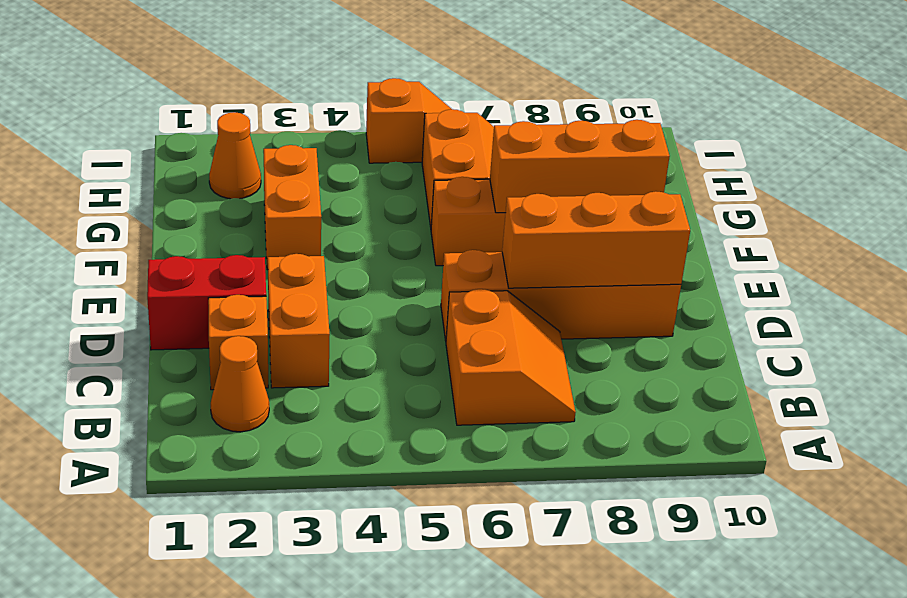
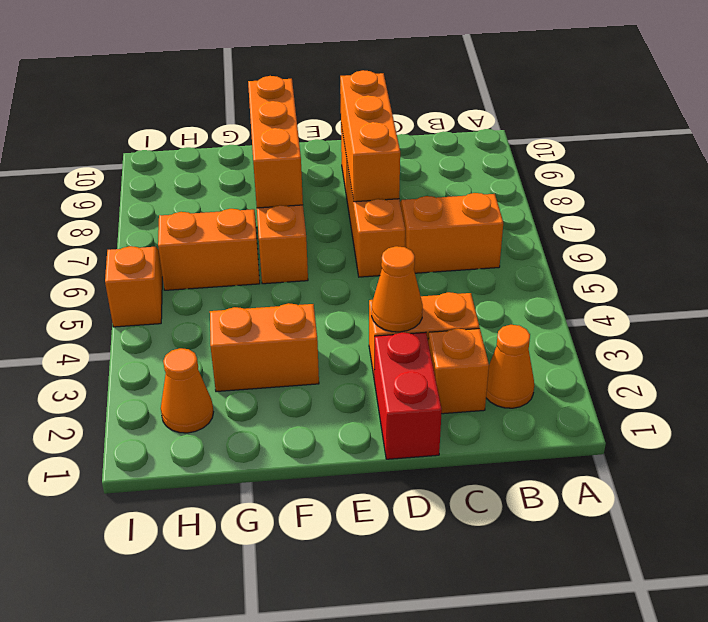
none -> orange cone D3 level 2

